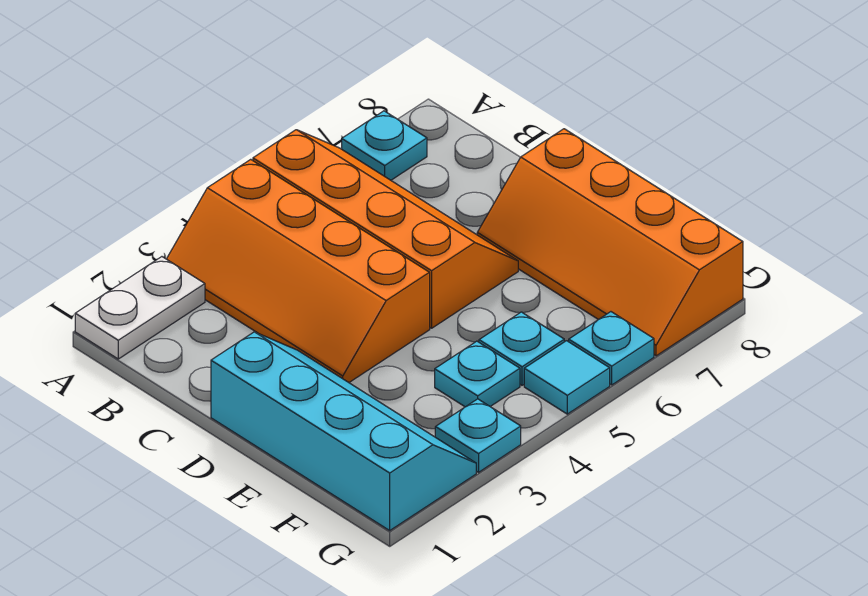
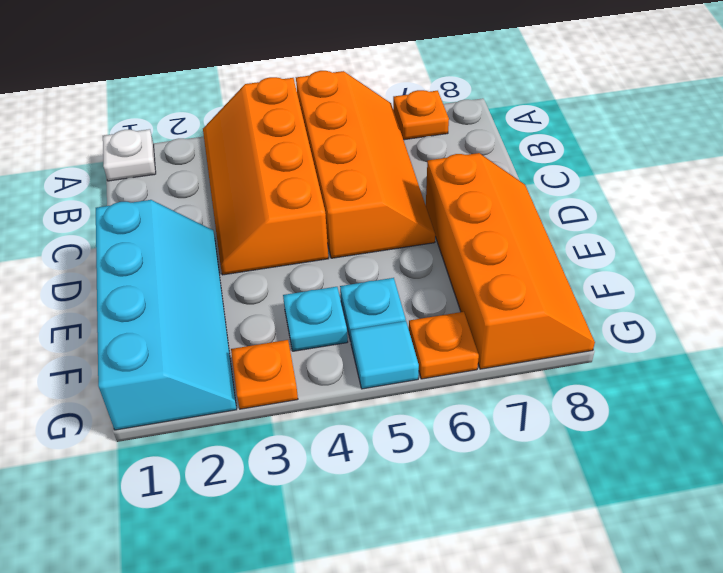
white plate A1:A2 level 1 -> white plate A1 level 1
cyan plate A7 level 1 -> orange plate A7 level 1
orange slope D7:G8 level 1 top 8 -> orange slope D7:G8 level 1 top 7
cyan plate G3 level 1 -> orange plate G3 level 1
cyan plate G6 level 1 -> orange plate G6 level 1

